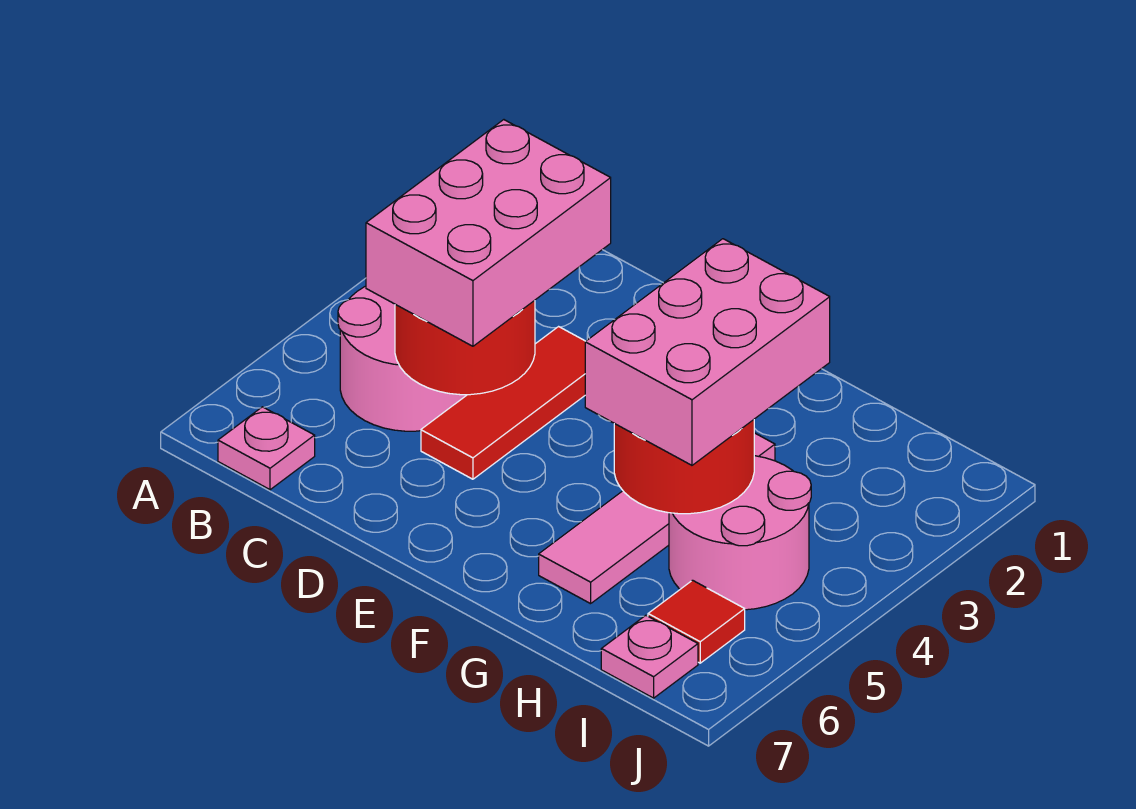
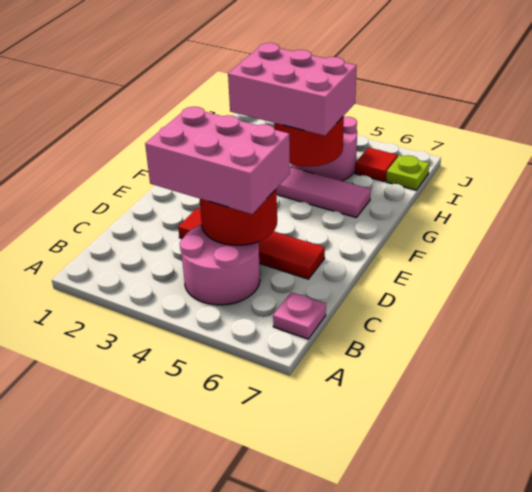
red tile D3:D5 level 1 -> red tile D3:D6 level 1
pink plate I7 level 1 -> lime plate I7 level 1

